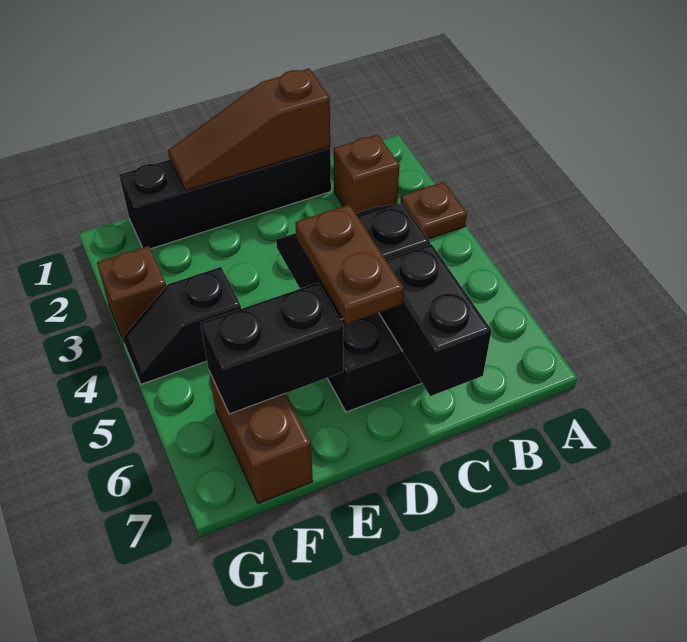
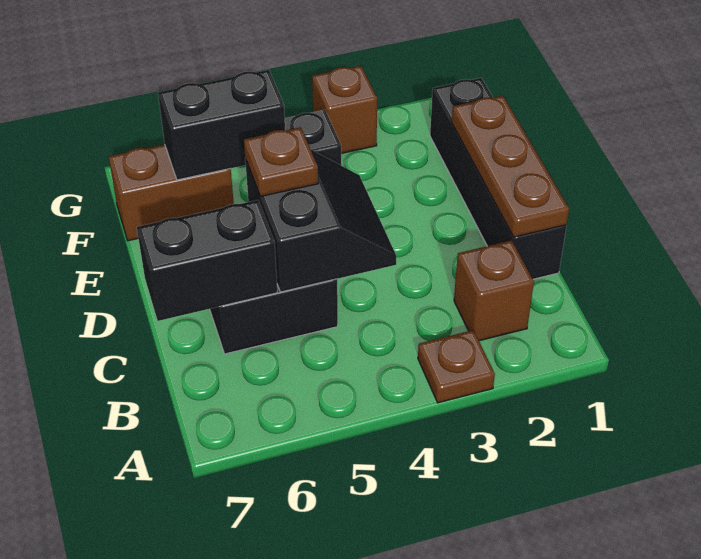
brown slope C1:E1 level 2 top C -> brown plate C1:E1 level 2
brown plate D5:D6 level 3 -> brown plate D5 level 3
black brick E6:F6 level 2 -> black brick F5:F6 level 2

